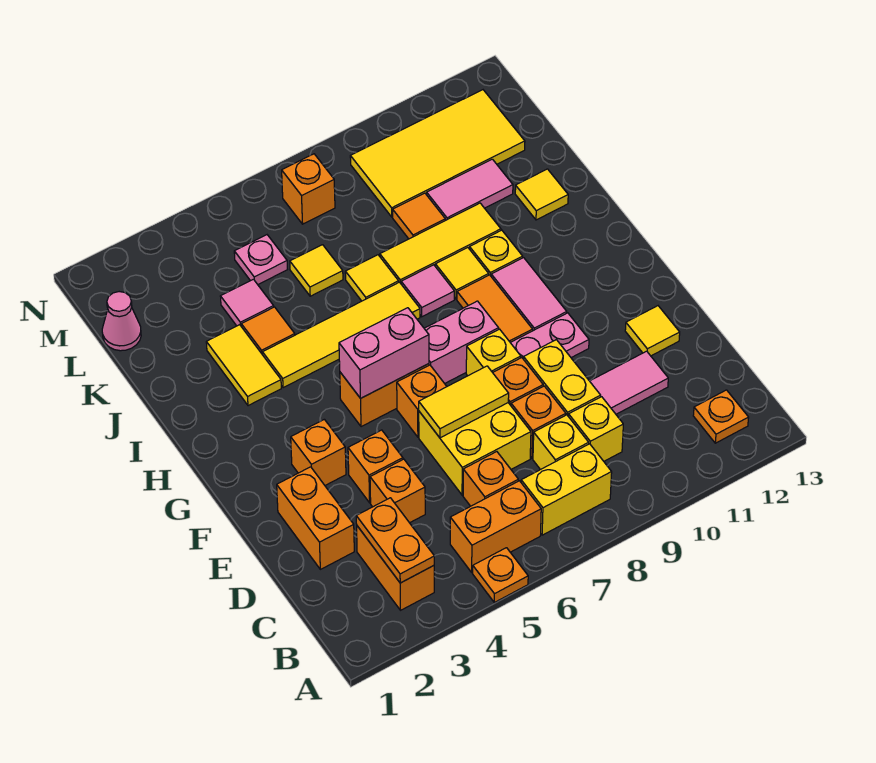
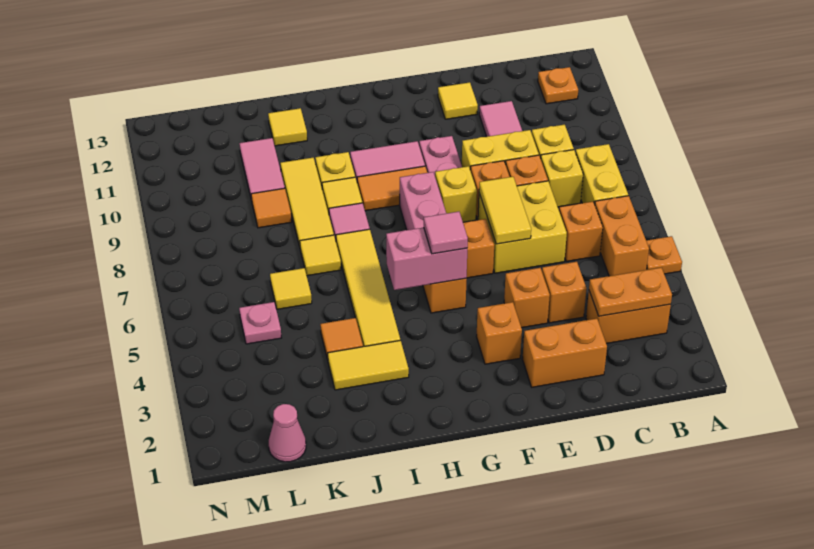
pink brick G5:G6 level 2 -> pink brick G5:H5 level 2
pink tile K4 level 1 -> pink tile G5 level 3
yellow tile L9:M12 level 1 -> none
orange brick M7 level 1 -> none

